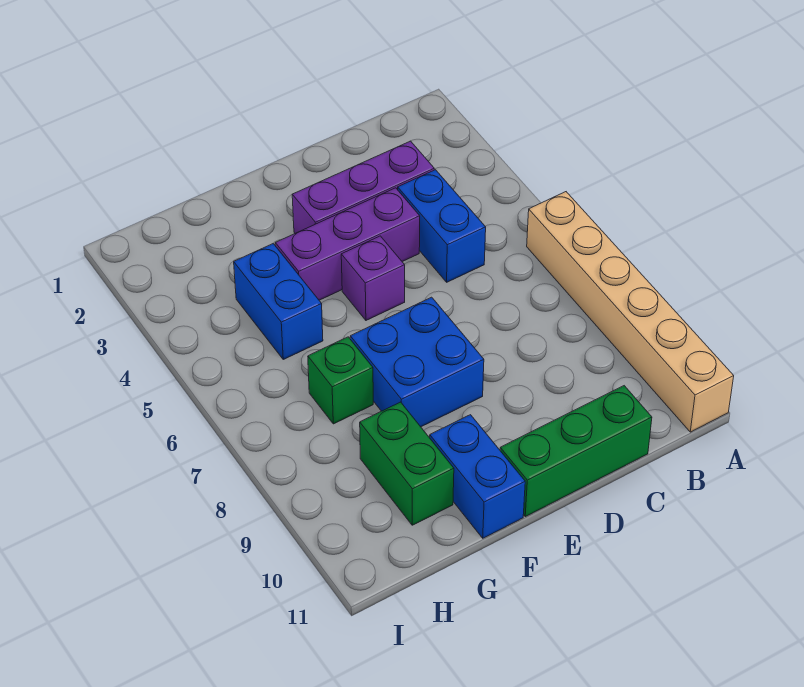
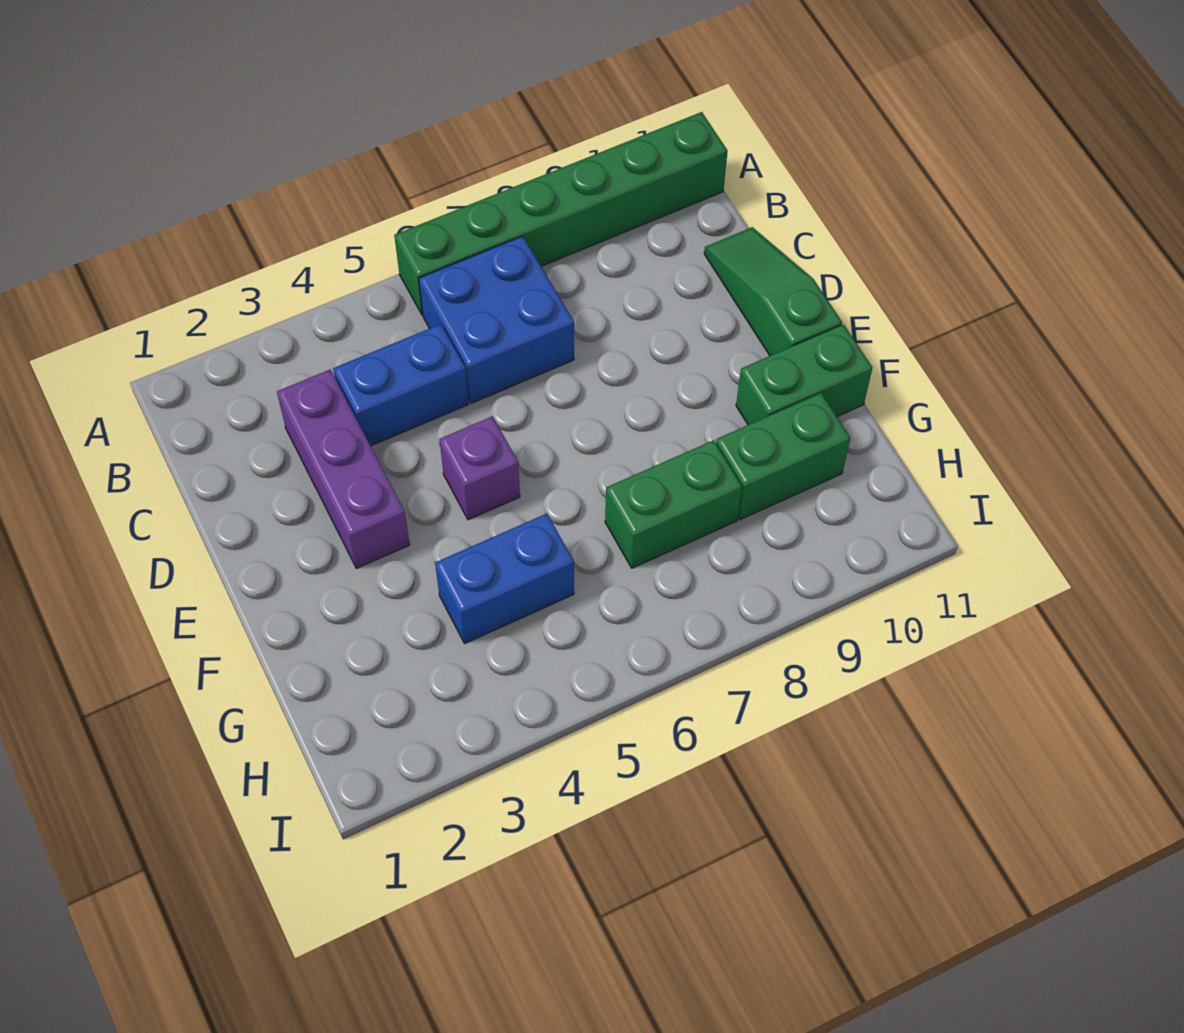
tan brick A6:A11 level 1 -> green brick A6:A11 level 1
green brick C11:E11 level 1 -> green slope C11:E11 level 1 top E
purple brick D4:F4 level 1 -> none
blue brick E7:F8 level 1 -> blue brick B6:C7 level 1
blue brick F10:F11 level 1 -> green brick F10:F11 level 1
green brick G7 level 1 -> green brick G7:G8 level 1

